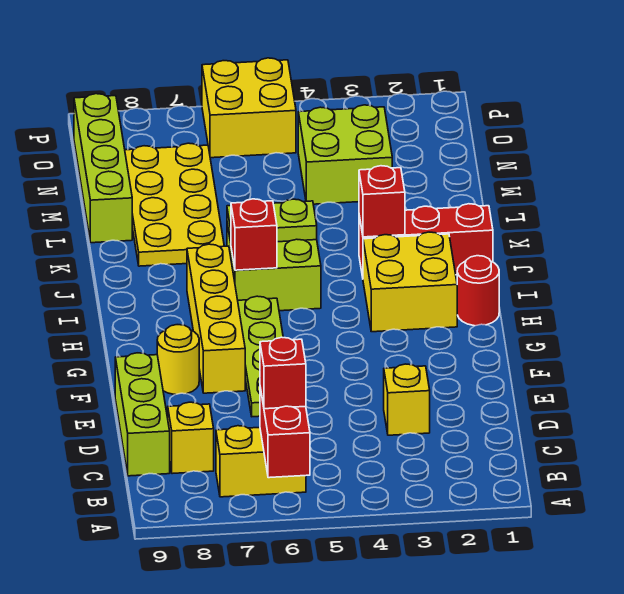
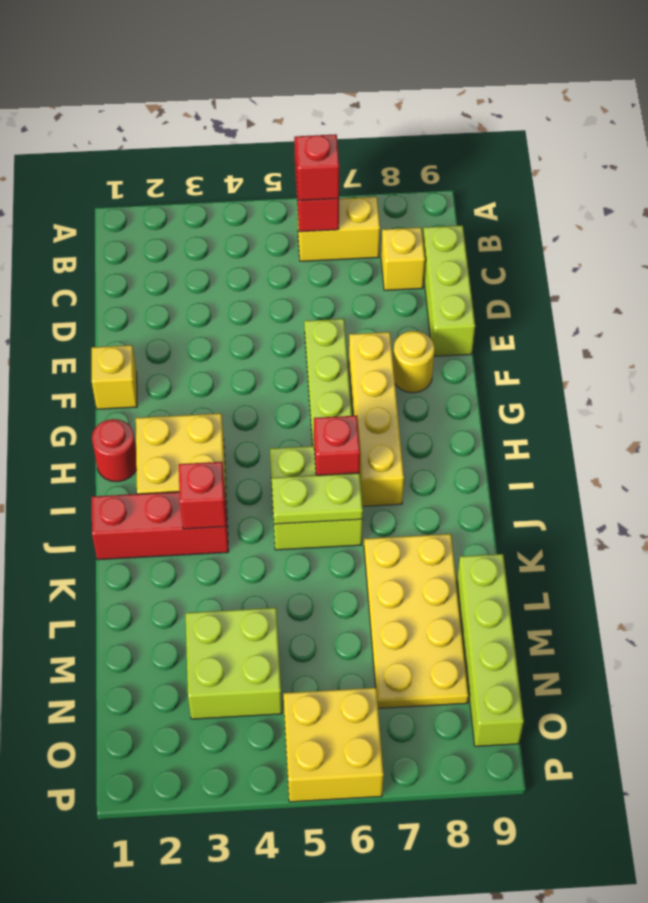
yellow brick D3 level 1 -> yellow brick F1 level 1

